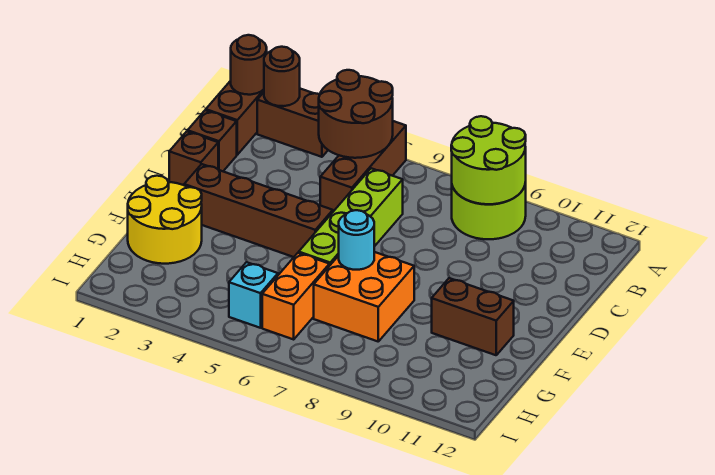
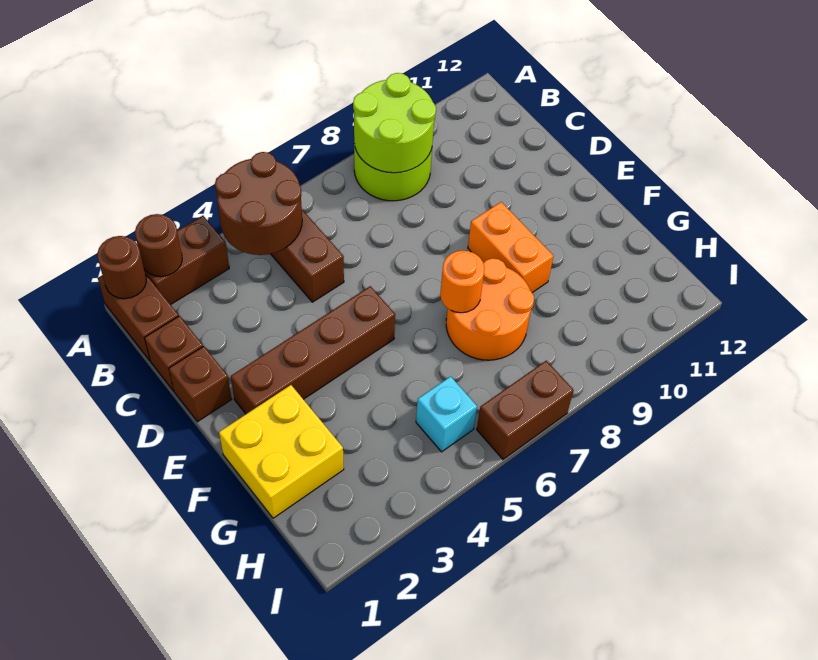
lime brick C6:F6 level 1 -> none
yellow round brick F1:G2 level 1 -> yellow brick F1:G2 level 1
orange brick F7:G8 level 1 -> orange round brick F7:G8 level 1
cyan round brick F7 level 2 -> orange round brick F7 level 2
brown brick F10:F11 level 1 -> brown brick I6:I7 level 1
orange brick G6:H6 level 1 -> orange brick E9:F9 level 1

